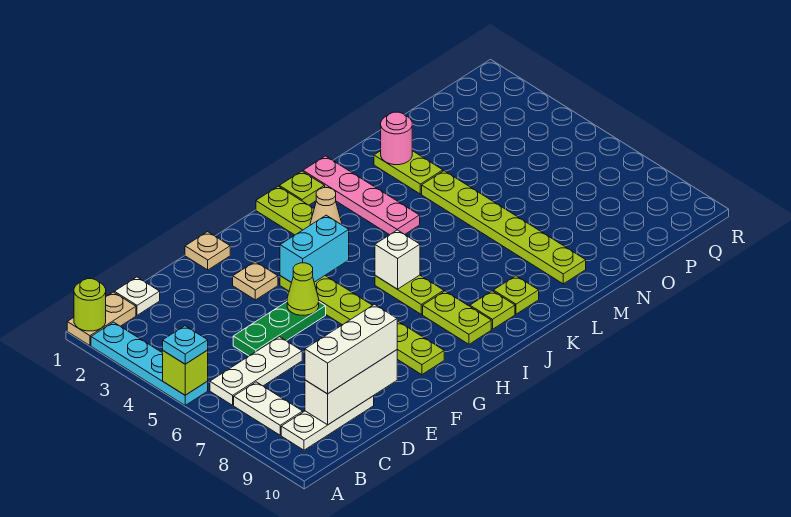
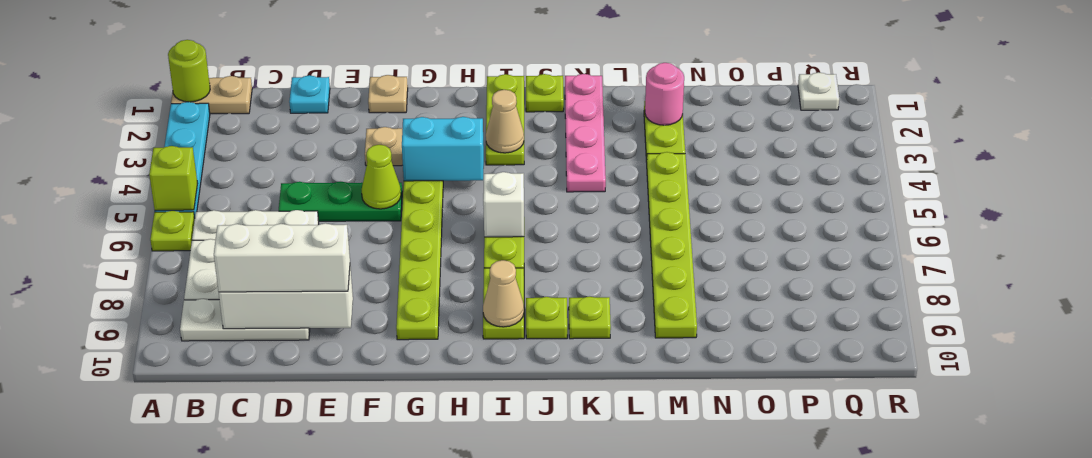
cyan plate A5 level 3 -> cyan plate D1 level 1
none -> lime plate A6 level 1
white plate C1 level 1 -> white plate Q1 level 1
none -> tan cone I9 level 2

